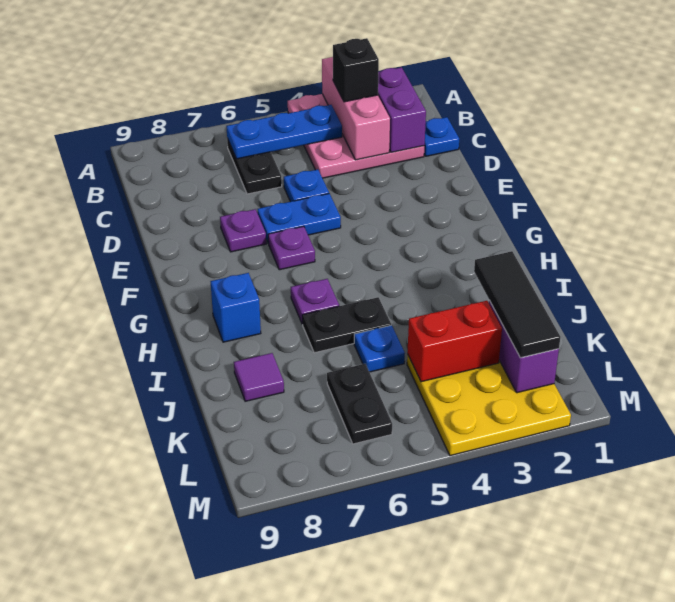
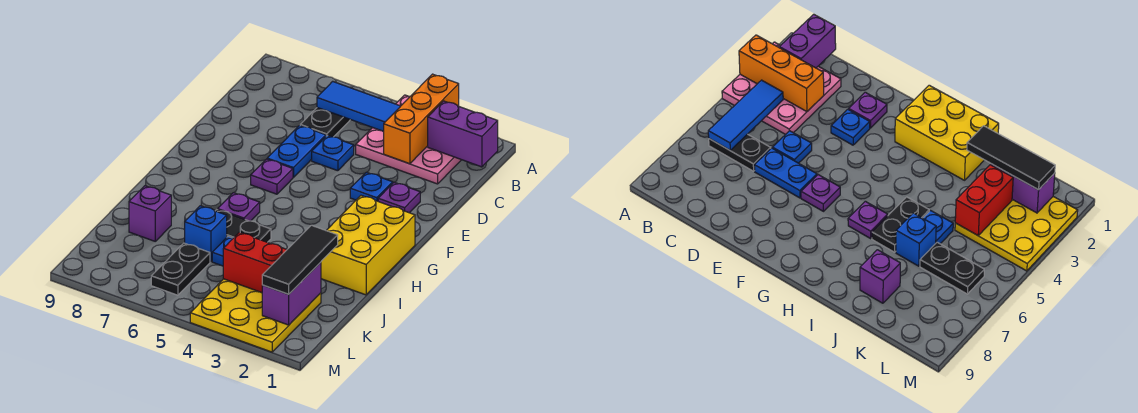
pink brick A3:C3 level 2 -> orange brick A3:C3 level 2
purple brick B2:C2 level 2 -> purple brick B1:B2 level 2
black brick B3 level 3 -> none
blue plate B4:B6 level 2 -> blue tile B4:B6 level 2
blue plate C1 level 1 -> blue plate E3 level 1
blue plate E5:E6 level 1 -> blue plate D6:E6 level 1
purple plate E7 level 1 -> purple plate E2 level 1
none -> yellow brick G1:I2 level 1
blue brick H8 level 1 -> blue brick J6 level 1
purple tile J8 level 1 -> purple brick J8 level 1

